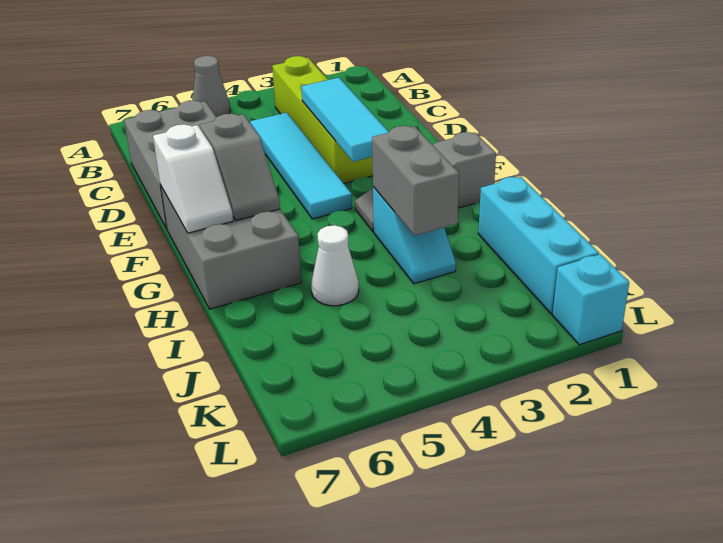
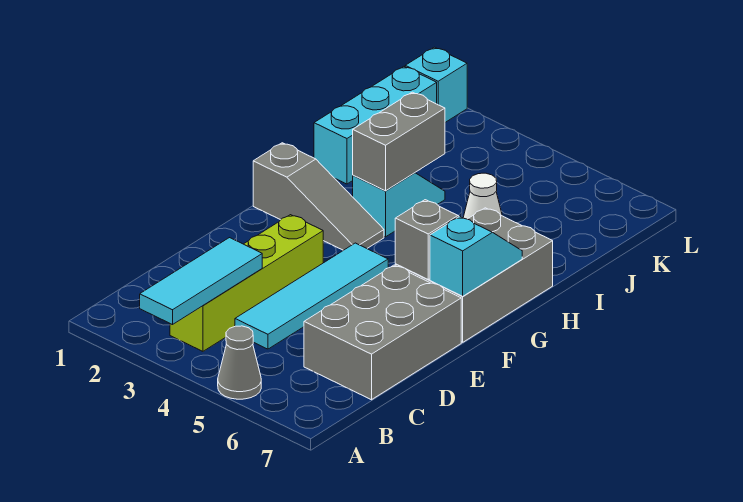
cyan tile D3:F3 level 2 -> cyan tile A3:C3 level 2
white slope F7:G7 level 2 top F -> cyan slope F7:G7 level 2 top F

